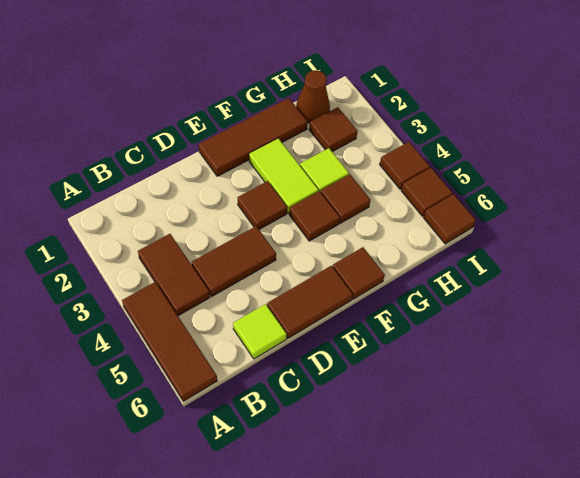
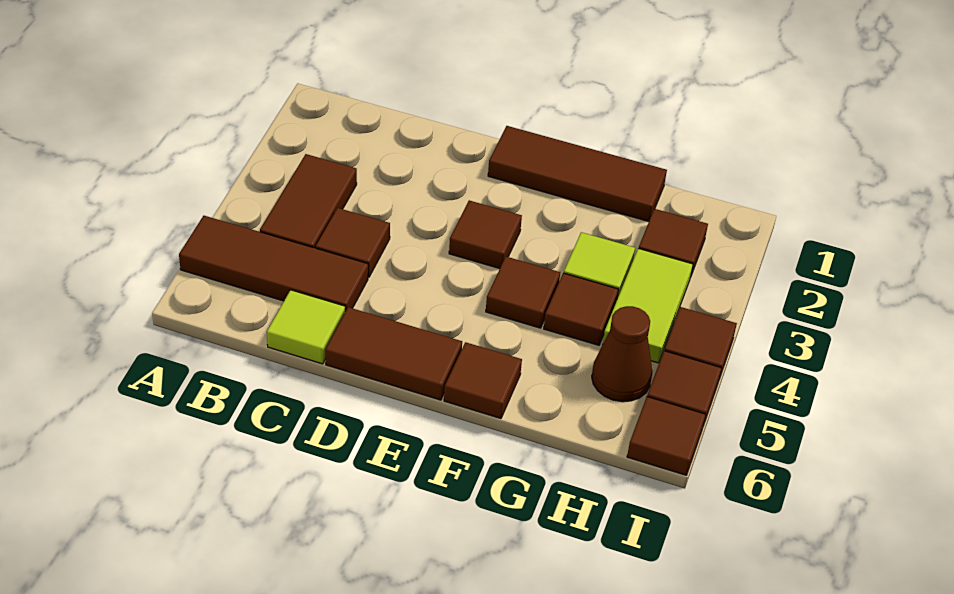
brown tile A4:A6 level 1 -> brown tile A5:C5 level 1
brown tile C4:D4 level 1 -> brown tile C4 level 1
lime tile F2:F3 level 1 -> lime tile H3:H4 level 1
brown cone H1 level 1 -> brown cone H5 level 1

